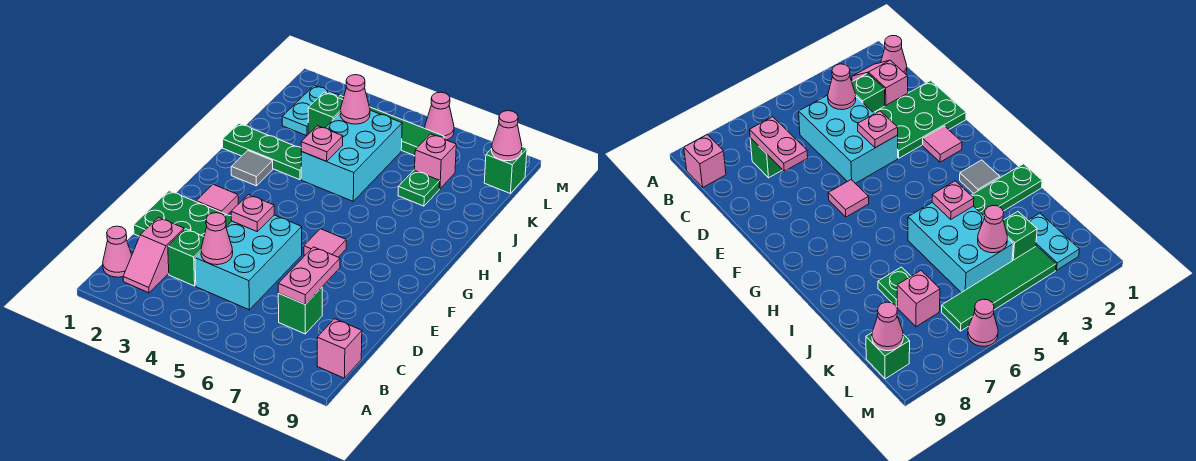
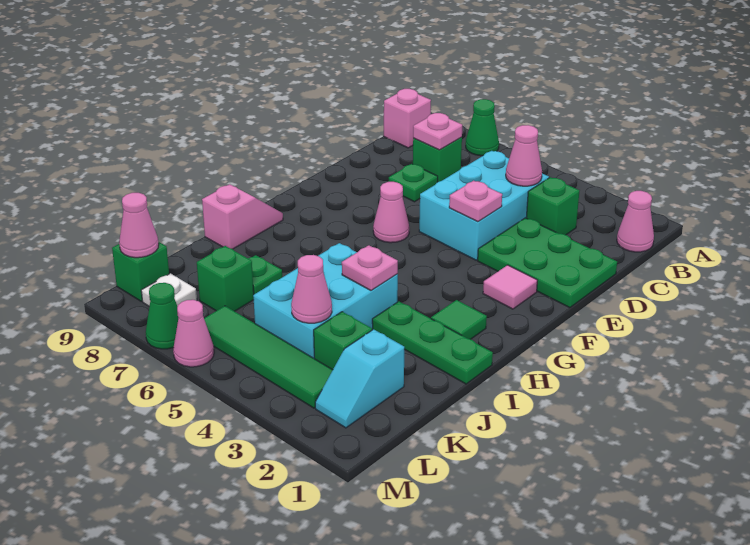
none -> green cone A7 level 1
pink slope B2:C2 level 1 top C -> pink slope H9:I9 level 1 top I
pink plate C7:D7 level 2 -> pink plate C7 level 2
none -> green plate D7 level 1
pink tile F6 level 1 -> pink cone F6 level 1
grey tile H2 level 1 -> green tile H2 level 1
cyan plate K2:L2 level 1 -> cyan slope K2:L2 level 1 top K
pink brick K7 level 1 -> green brick K7 level 1
none -> white plate L8 level 1
none -> green cone M7 level 1

